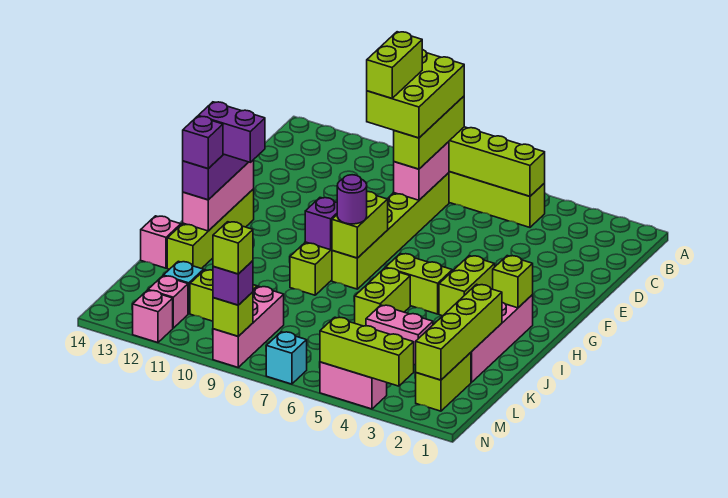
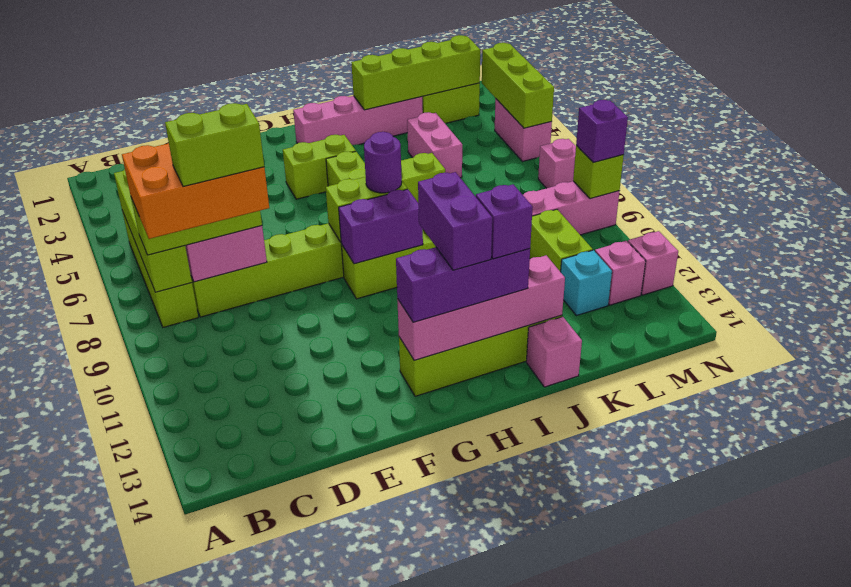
lime brick B8:D9 level 4 -> orange brick B8:D9 level 4
pink brick G13:I13 level 2 -> pink brick G13:J13 level 2
lime brick H2 level 2 -> none
purple brick H9 level 2 -> purple brick G9:H9 level 2
cyan brick N7 level 1 -> pink brick N7 level 1
lime brick N9 level 4 -> none

